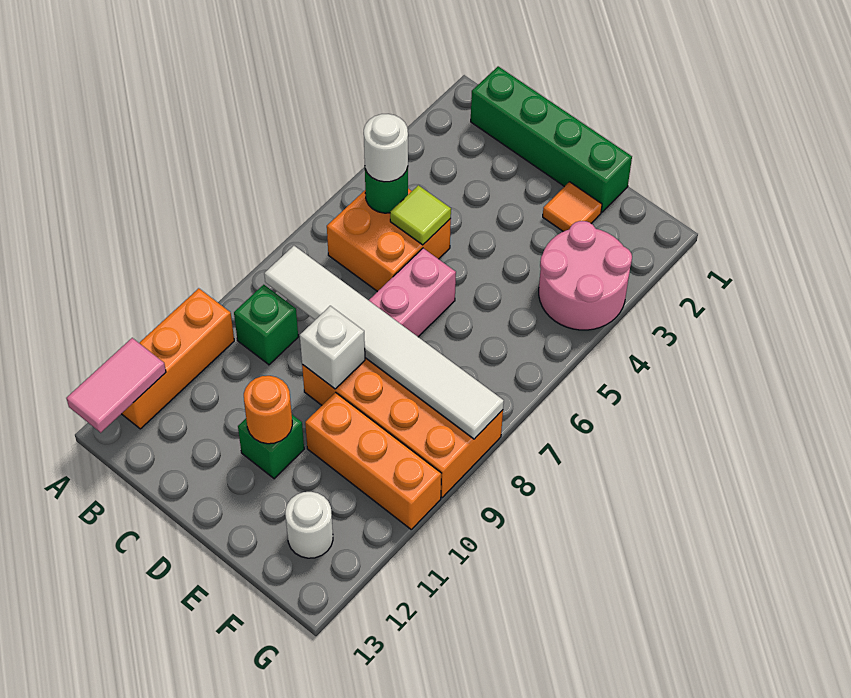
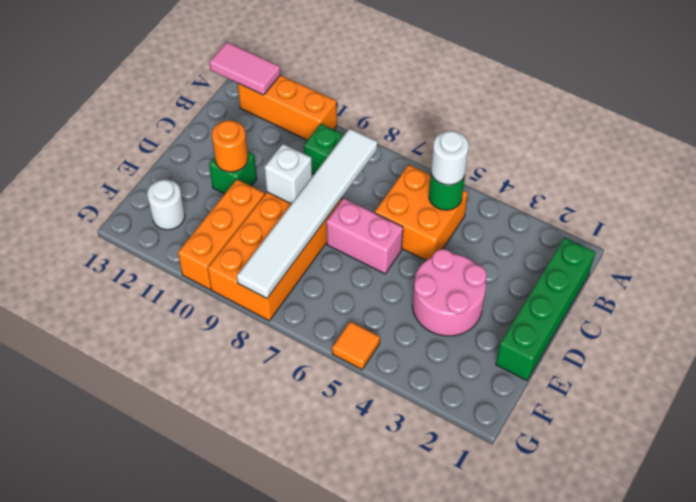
lime tile C5 level 2 -> none
orange tile E2 level 1 -> orange tile G5 level 1
pink round brick F3:G4 level 1 -> pink round brick D3:E4 level 1

